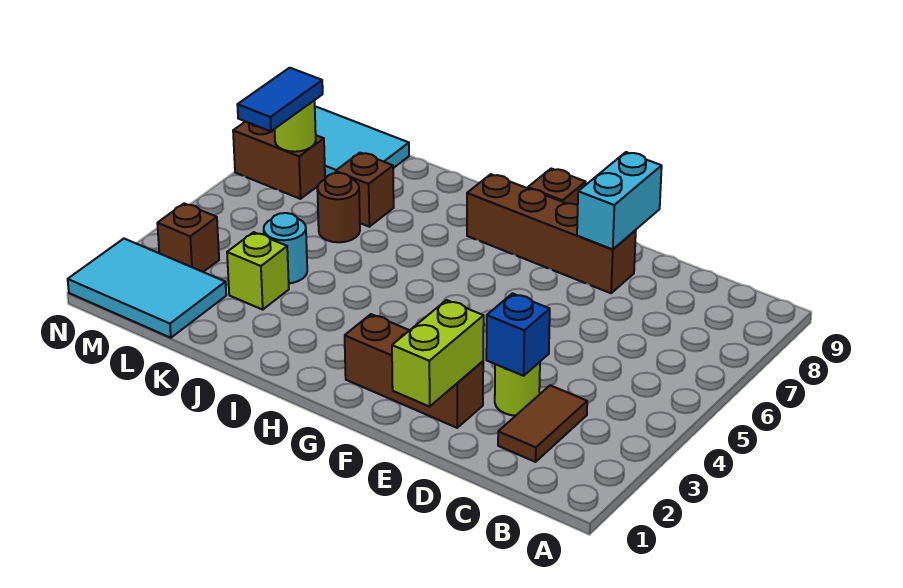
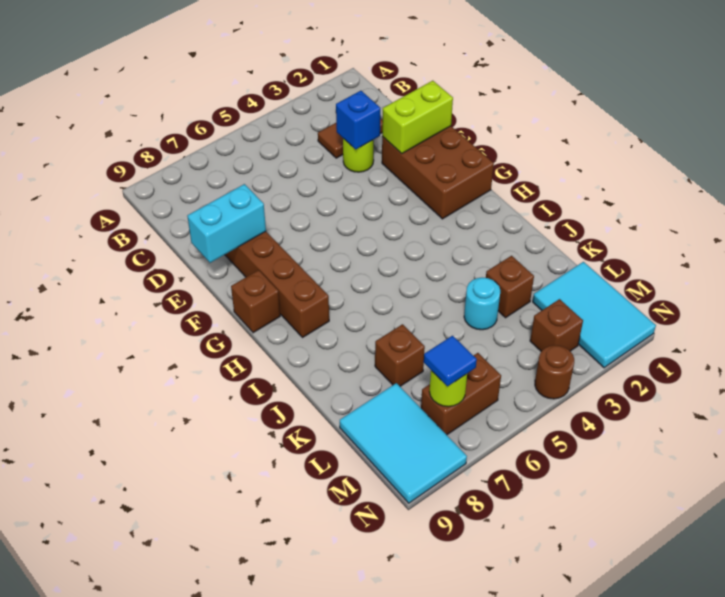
brown brick E2:G2 level 1 -> brown brick E1:G2 level 1
lime brick K3 level 1 -> brown brick K3 level 1
brown round brick K6 level 1 -> brown round brick N4 level 1
blue tile M6:M7 level 3 -> blue tile M7 level 3
brown brick M7:N7 level 1 -> brown brick M6:M7 level 1

